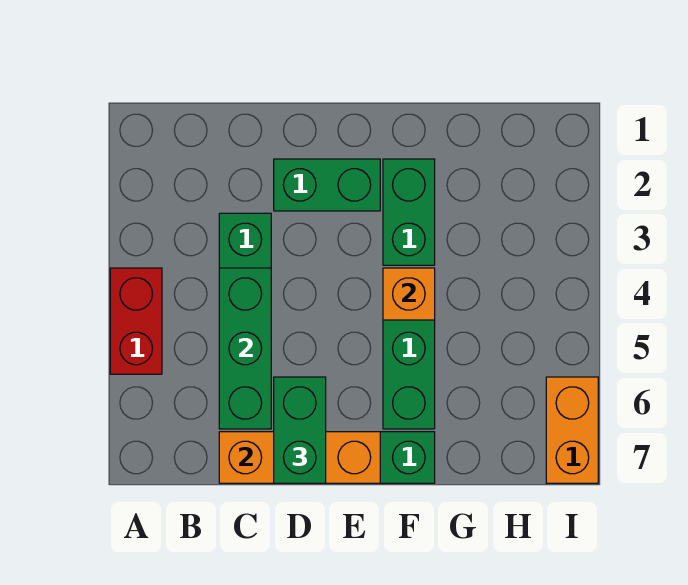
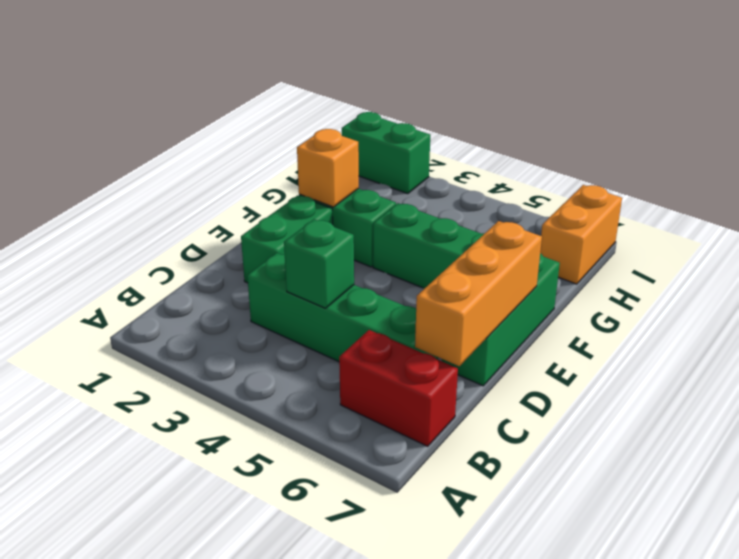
red brick A4:A5 level 1 -> red brick B6:B7 level 1
green brick C4:C6 level 2 -> green brick C4 level 2
green brick D6:D7 level 3 -> green brick I1:I2 level 1
orange brick F4 level 2 -> orange brick F2 level 2
orange brick I6:I7 level 1 -> orange brick H7:I7 level 1

